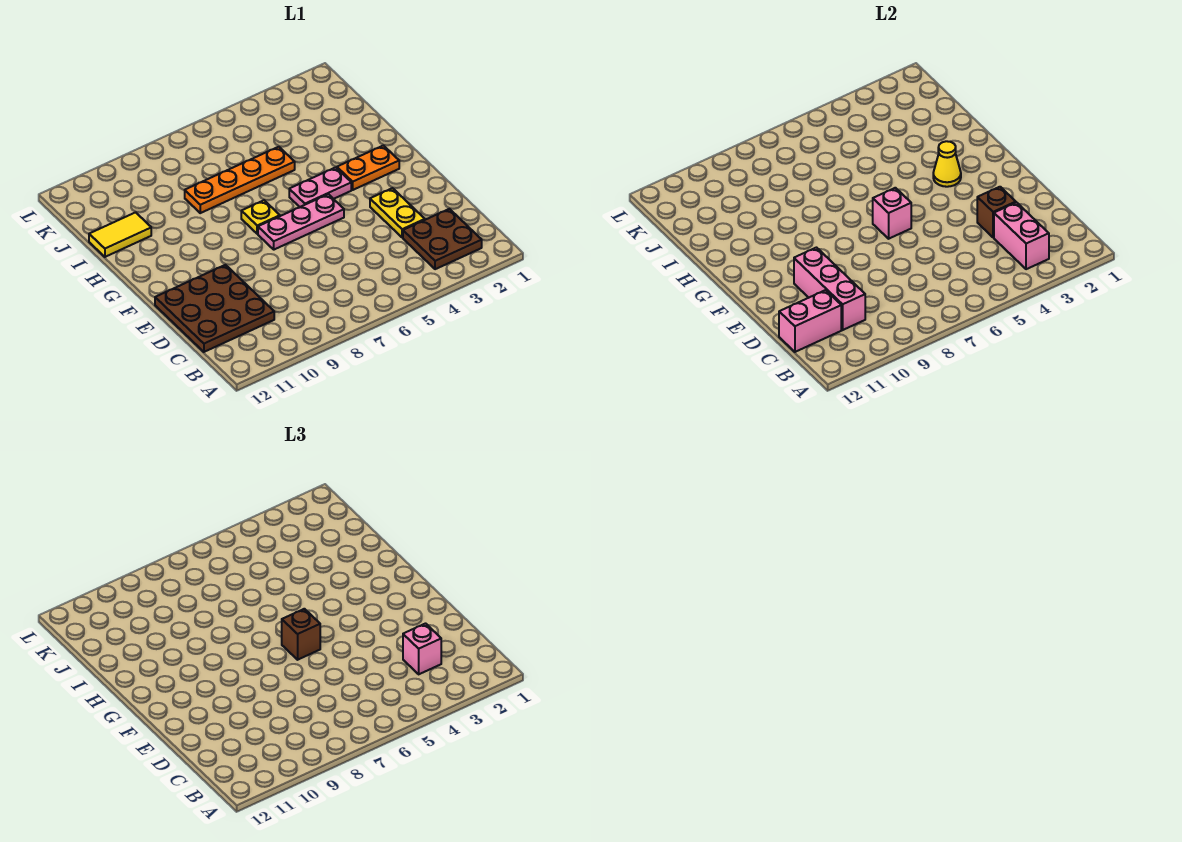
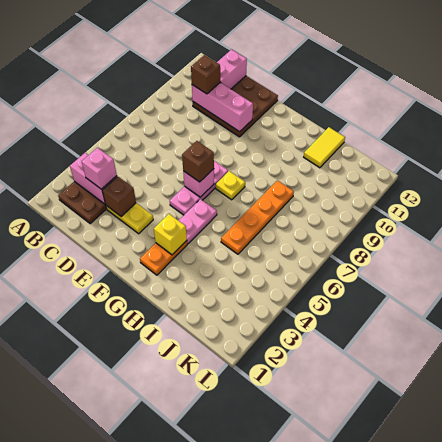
none -> brown brick C10 level 3
yellow cone G3 level 2 -> yellow brick G3 level 2

